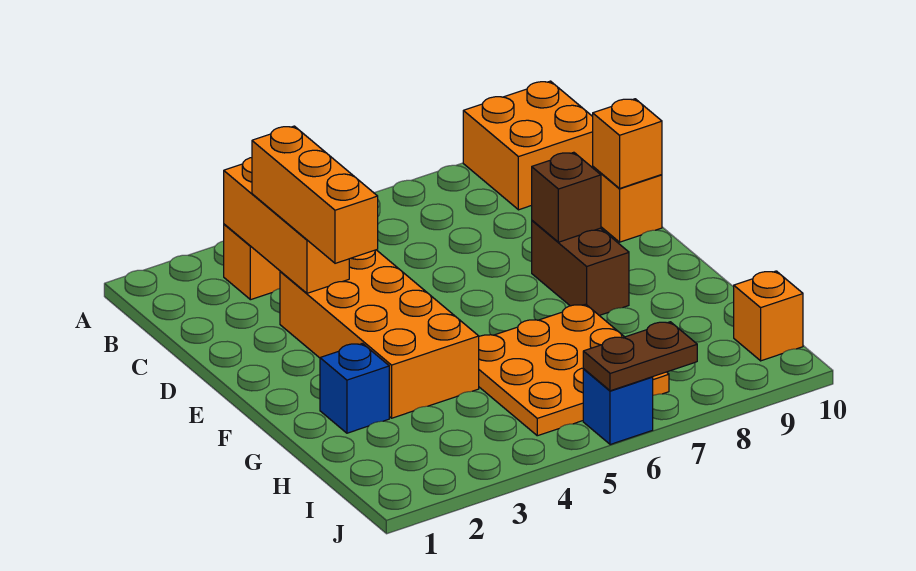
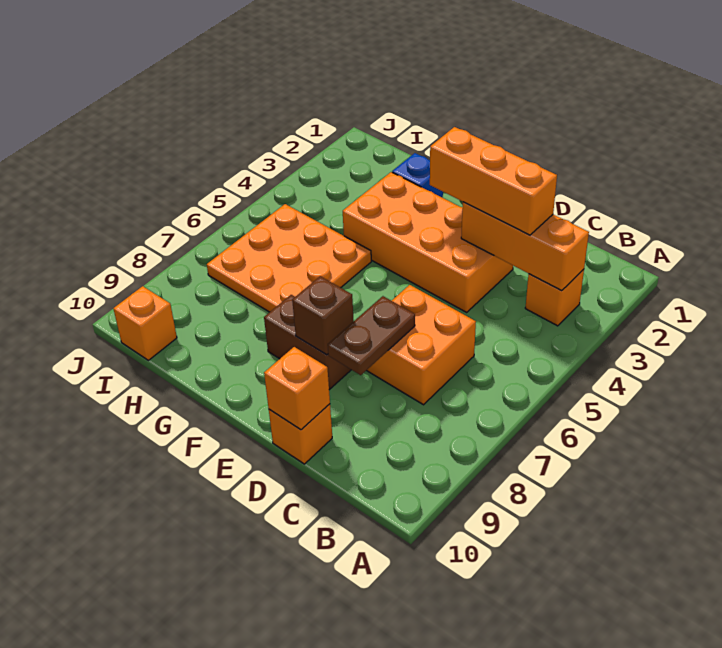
orange brick A9:B10 level 1 -> orange brick C6:D7 level 1
blue brick J6 level 1 -> none
brown plate J6:J7 level 2 -> brown plate D7:D8 level 2

